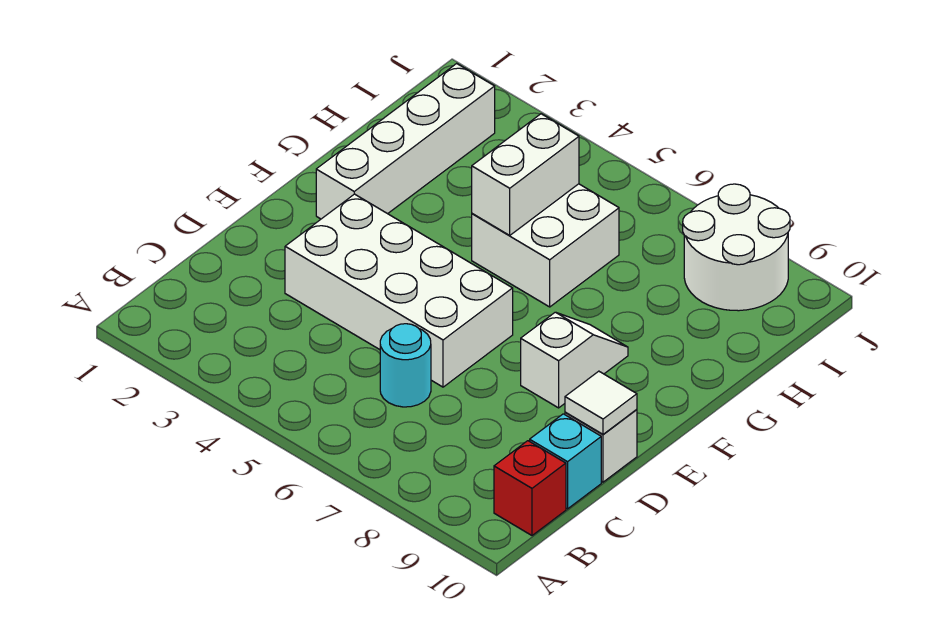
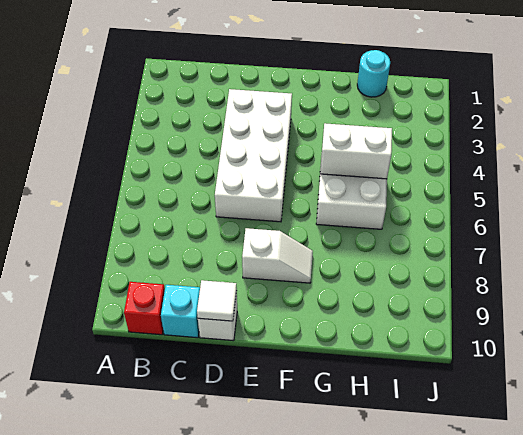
cyan round brick C6 level 1 -> cyan round brick H1 level 1
white brick F2:I2 level 1 -> none
white round brick I8:J9 level 1 -> none

